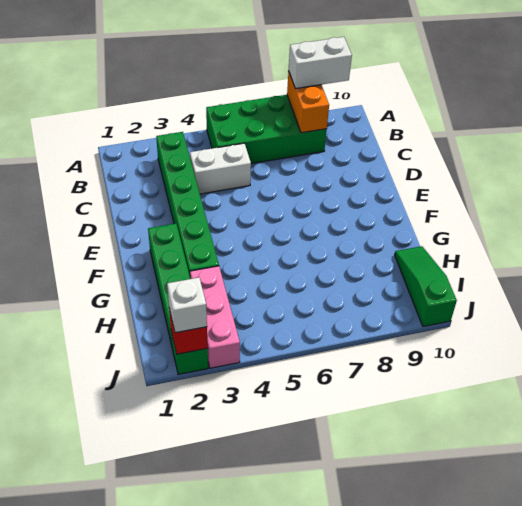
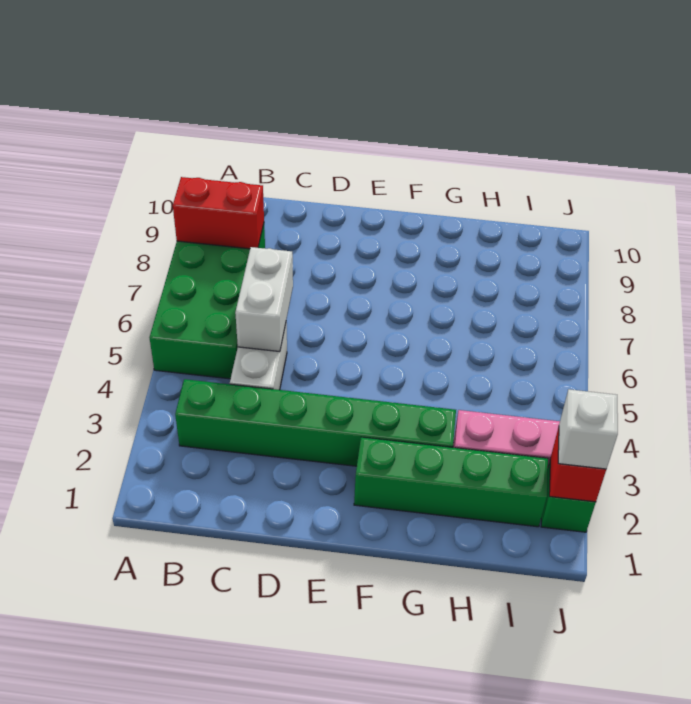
orange brick A8:B8 level 2 -> red brick A8:B8 level 2
white brick A8:A9 level 3 -> white brick C5:C6 level 2
green slope H10:J10 level 1 top J -> none

